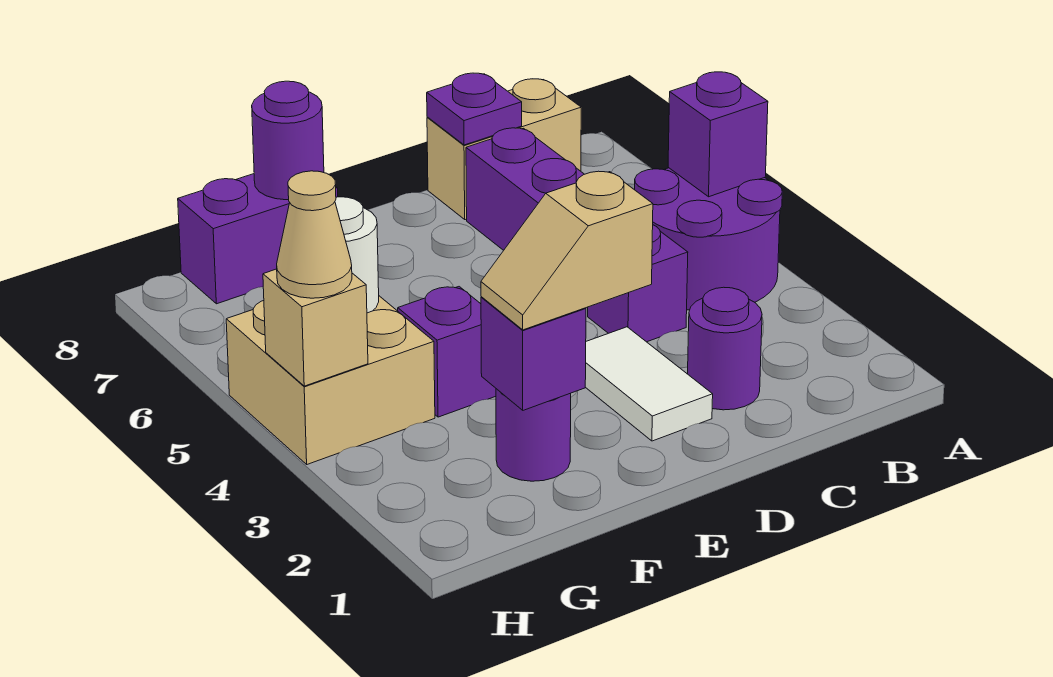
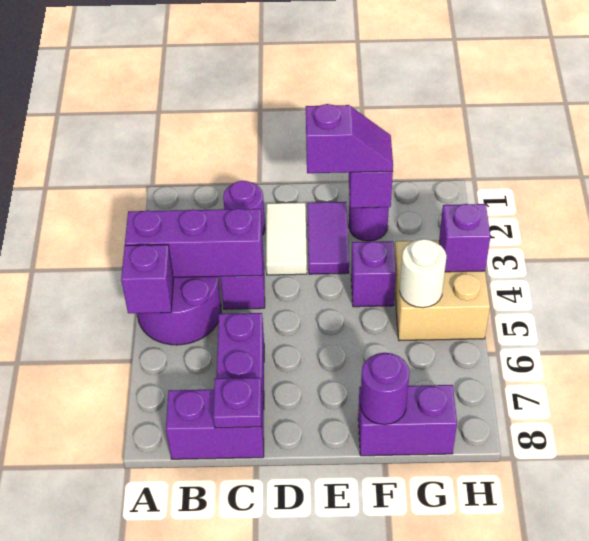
none -> purple brick A4:C4 level 2
tan brick B8:C8 level 1 -> purple brick B8:C8 level 1
none -> purple tile E2:E3 level 1
tan slope E2:F2 level 3 top E -> purple slope E2:F2 level 3 top E
tan brick H4 level 2 -> purple brick H4 level 2
tan cone H4 level 3 -> none

